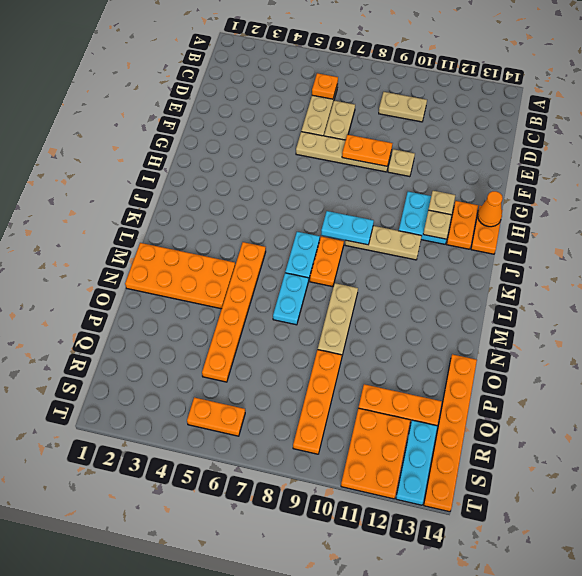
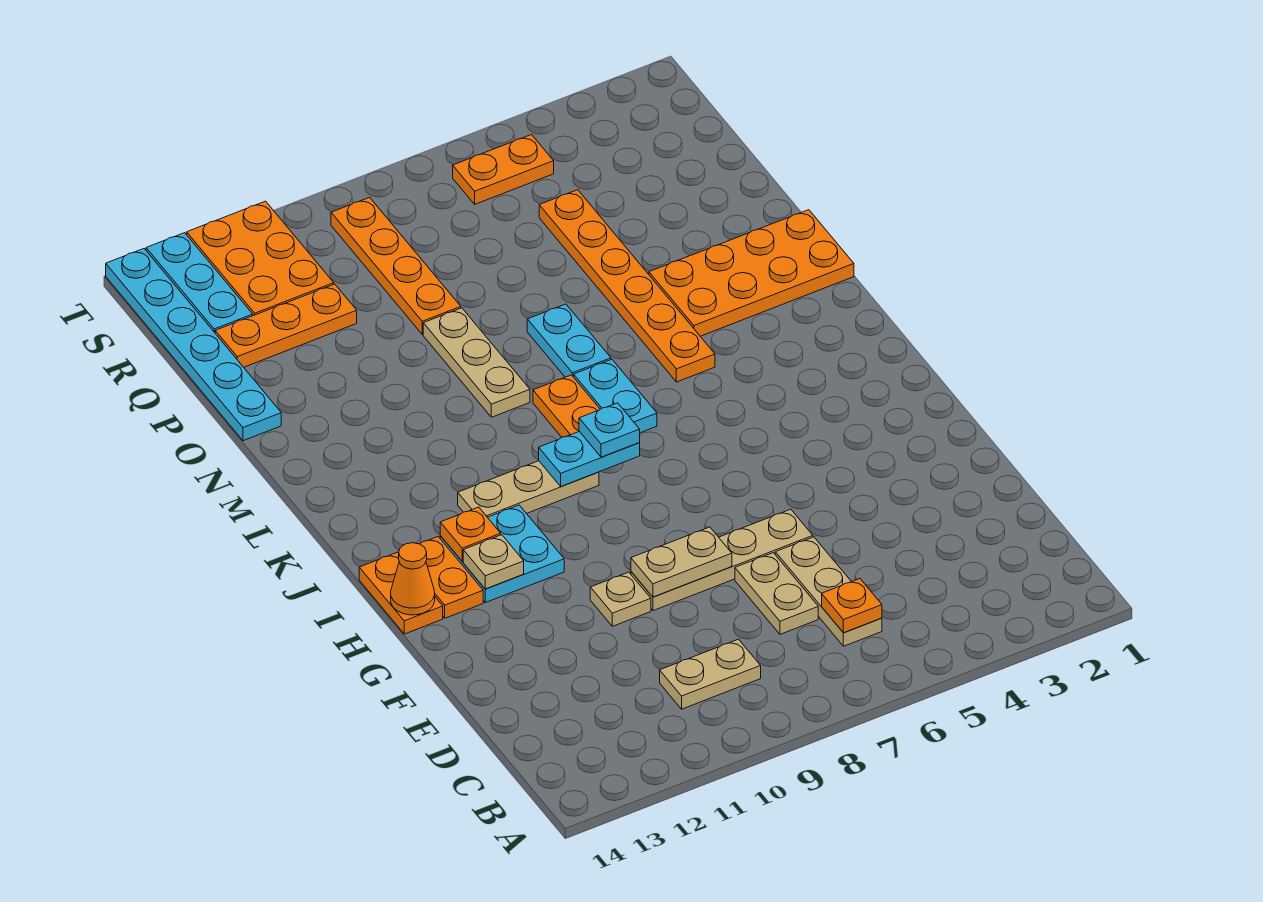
orange plate F8:F9 level 2 -> tan plate F8:F9 level 2
tan plate I12 level 2 -> orange plate I12 level 2
none -> cyan plate J8 level 3
orange plate O14:T14 level 1 -> cyan plate O14:T14 level 1

